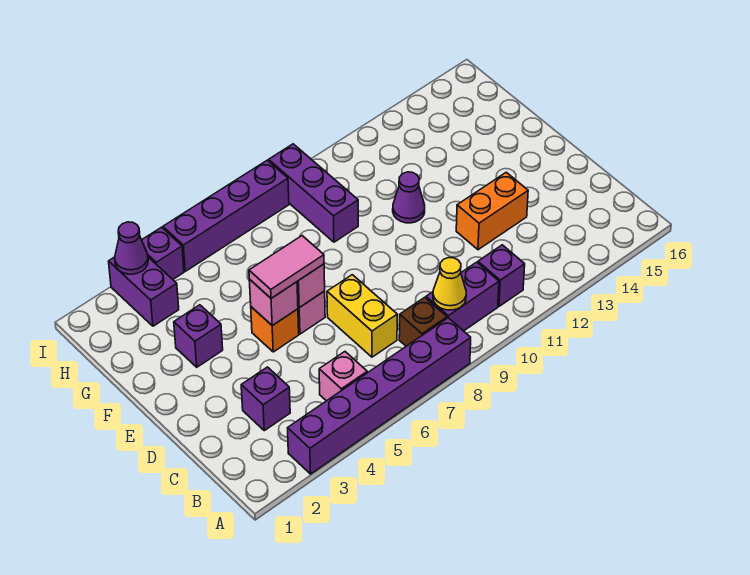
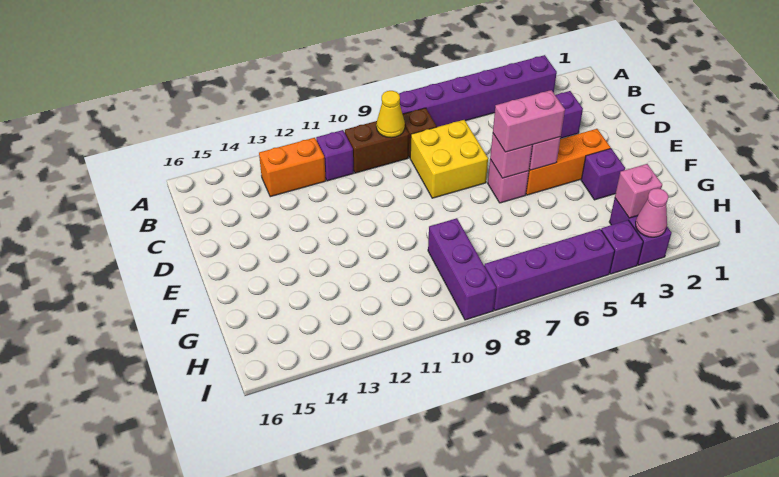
pink brick B5 level 1 -> pink brick H3 level 2
purple brick B9:B10 level 1 -> brown brick B9:B10 level 1
yellow brick C7:D7 level 1 -> yellow brick C7:D8 level 1
orange brick D12:D13 level 1 -> orange brick B12:B13 level 1
orange brick E5 level 1 -> orange brick E3:E5 level 1
pink tile E5:E6 level 3 -> pink brick E5:E6 level 3
purple cone F11 level 1 -> none
purple cone I3 level 2 -> pink cone I3 level 2

